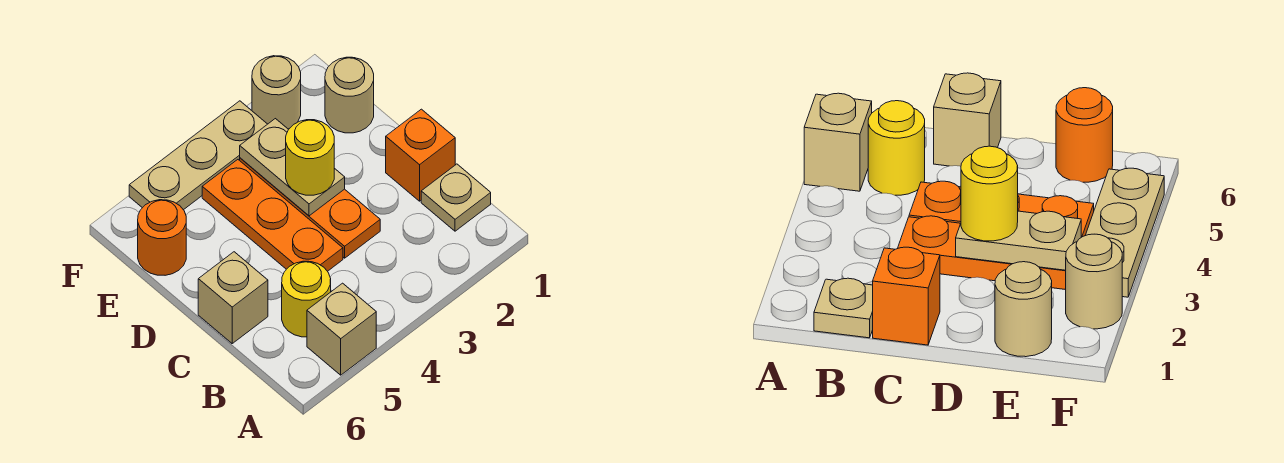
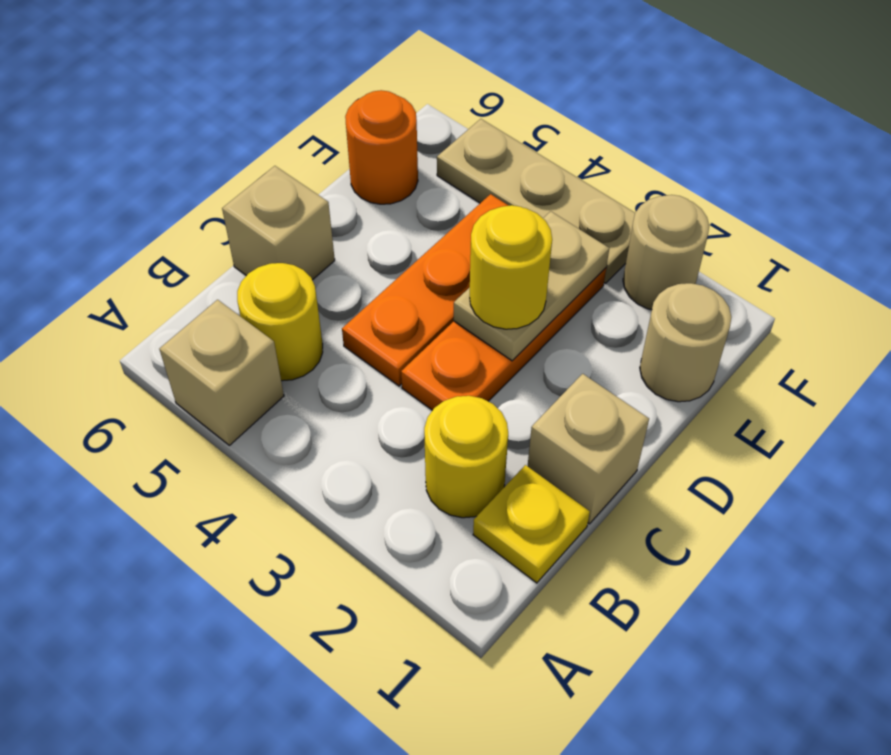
tan plate B1 level 1 -> yellow plate B1 level 1
none -> yellow round brick B2 level 1
orange brick C1 level 1 -> tan brick C1 level 1

